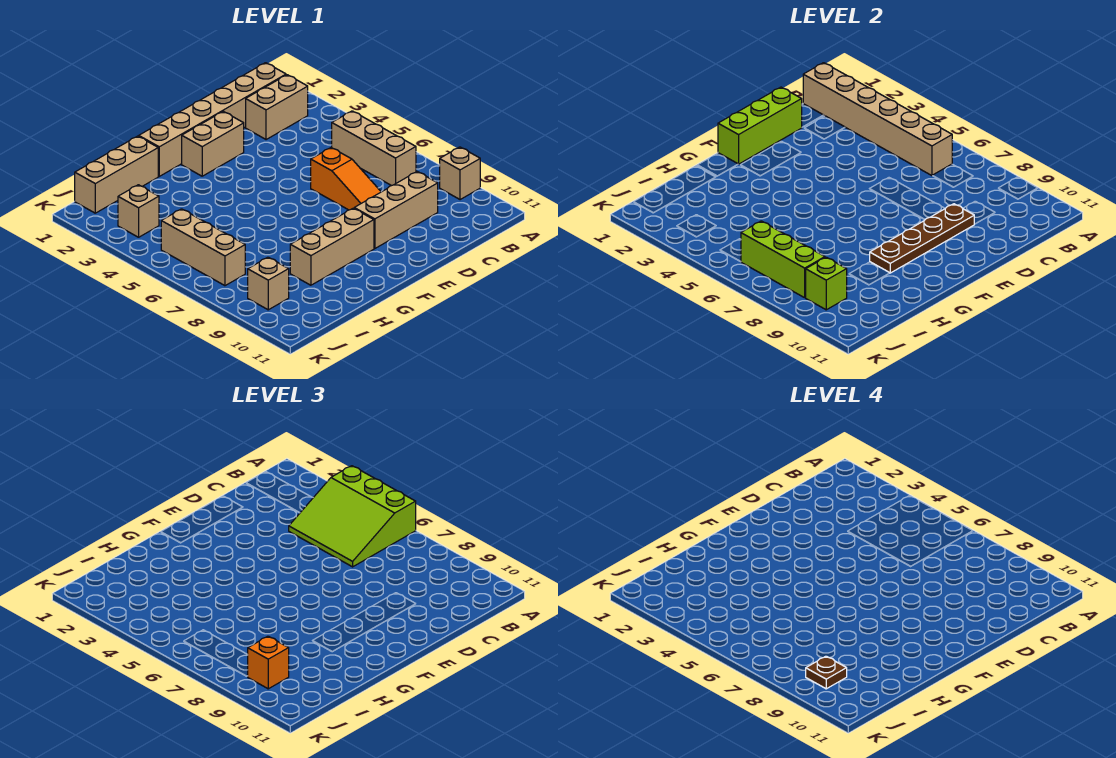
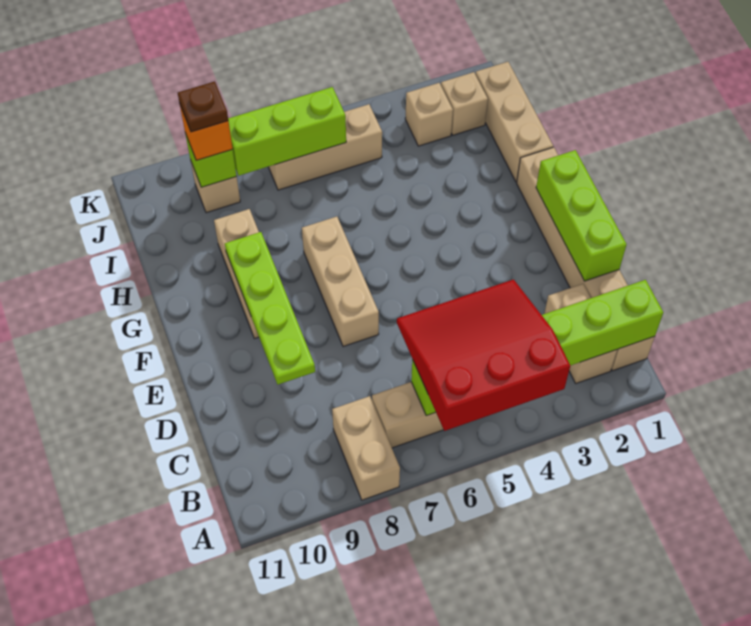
lime slope A4:C6 level 3 top A -> red slope A4:C6 level 3 top A
tan brick A9 level 1 -> tan brick J2 level 1
tan brick B1:B6 level 2 -> lime brick B1:B6 level 2
tan brick C9:E9 level 1 -> tan brick E7:G7 level 1
orange slope D6:D8 level 1 top 6 -> none
brown plate D9:G9 level 2 -> lime plate D9:G9 level 2
tan brick E2:F2 level 1 -> tan brick A8:B8 level 1

